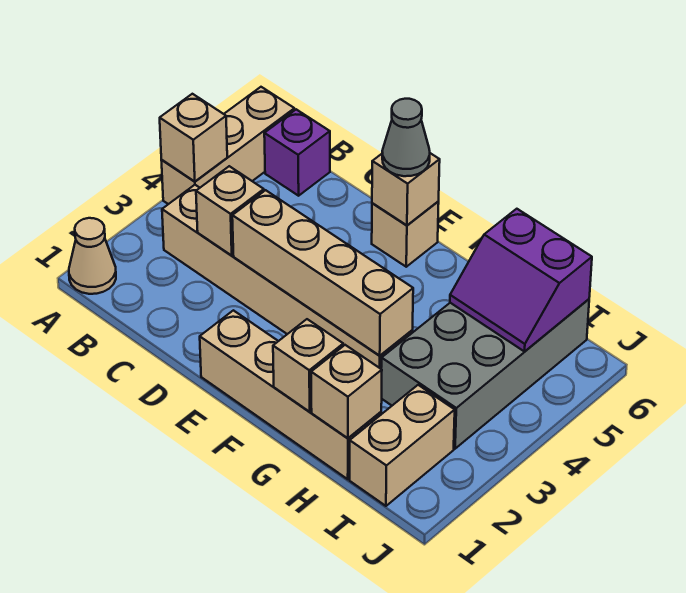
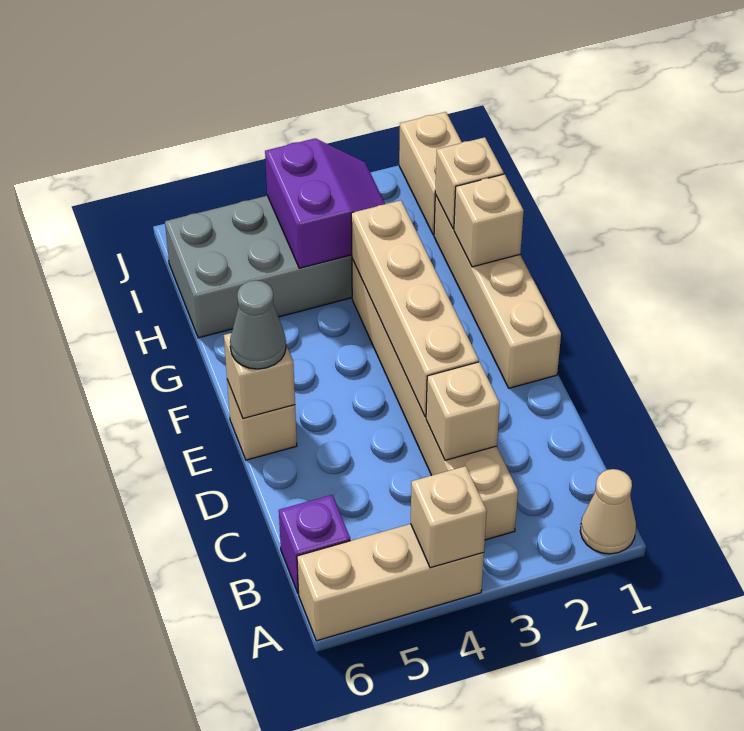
purple slope H5:I6 level 2 top 6 -> purple slope H3:I4 level 2 top 4
tan brick I1:I2 level 1 -> tan brick I1:J1 level 1

